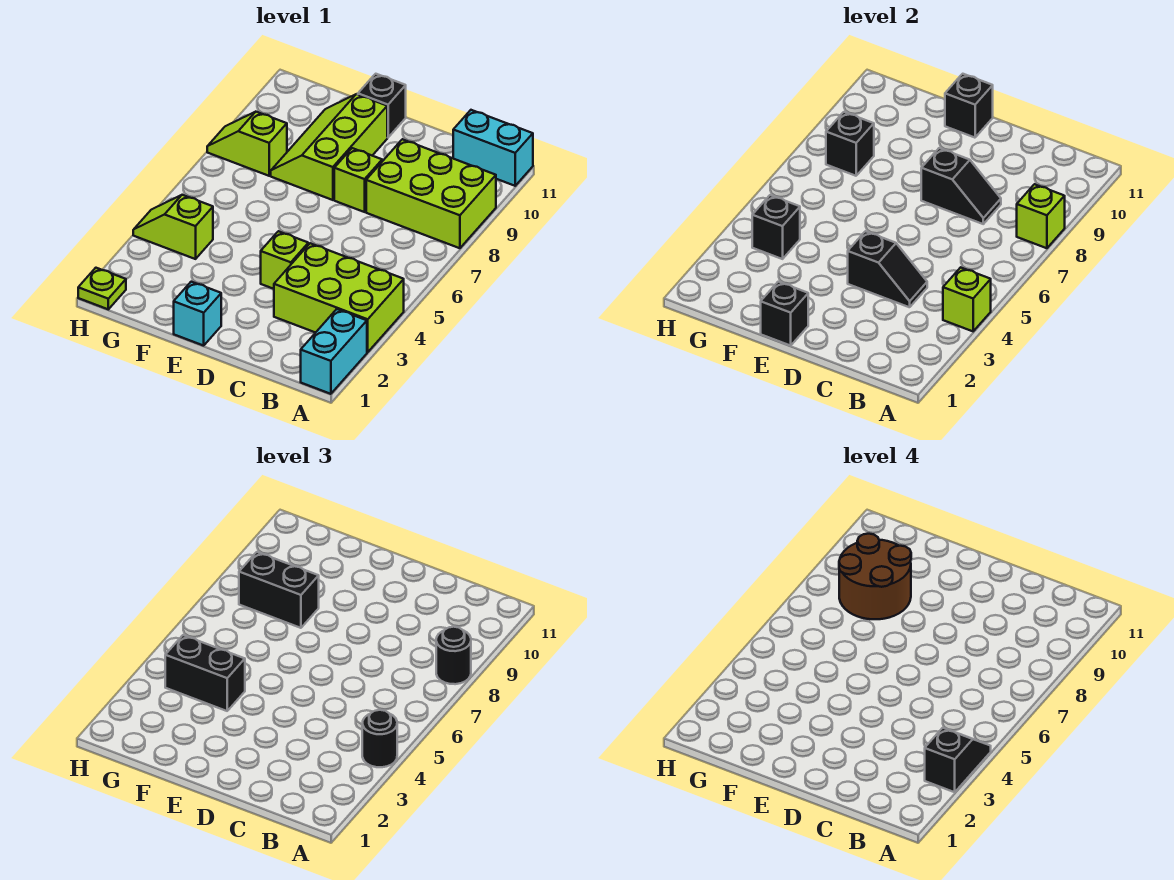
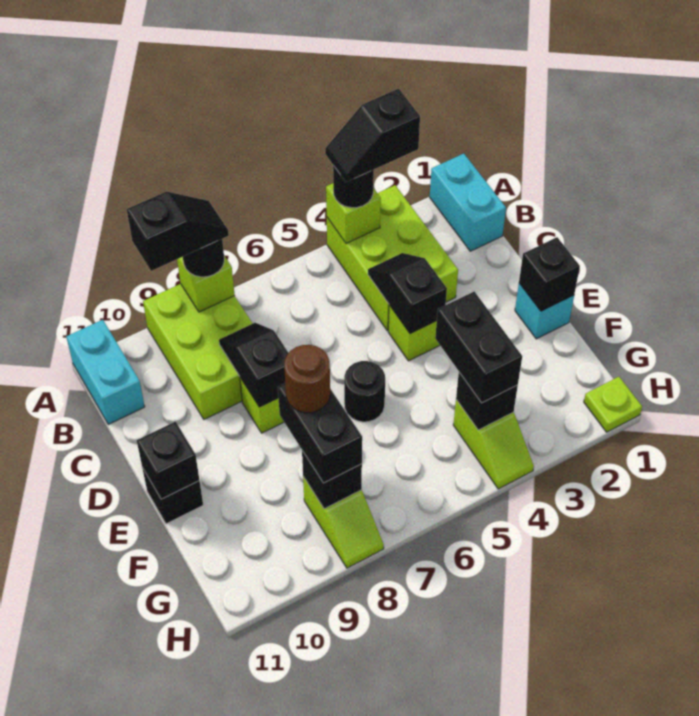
cyan brick A1:A2 level 1 -> cyan brick A1:B1 level 1
none -> black slope A8:A9 level 4 top 9
none -> black round brick E6 level 1
lime slope E8:F10 level 1 top E -> none
brown round brick F8:G9 level 4 -> brown round brick F8 level 4

